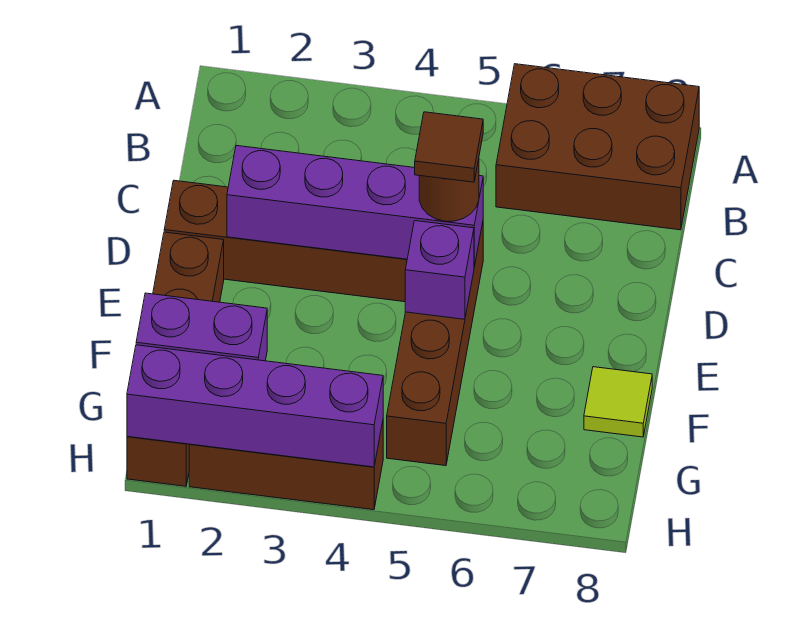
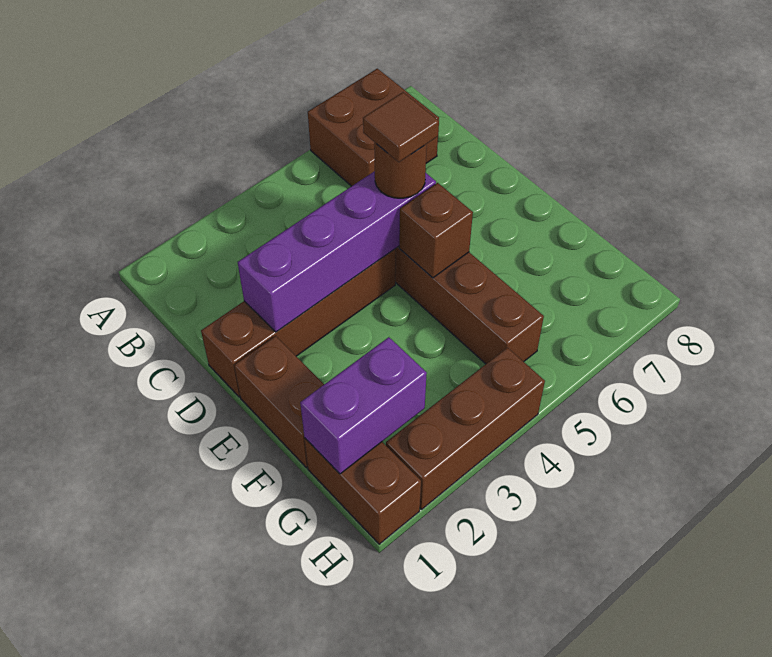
brown brick A6:B8 level 1 -> brown brick A6:B7 level 1
purple brick E5 level 2 -> brown brick E5 level 2
lime tile F8 level 1 -> none
purple brick H1:H4 level 2 -> none

